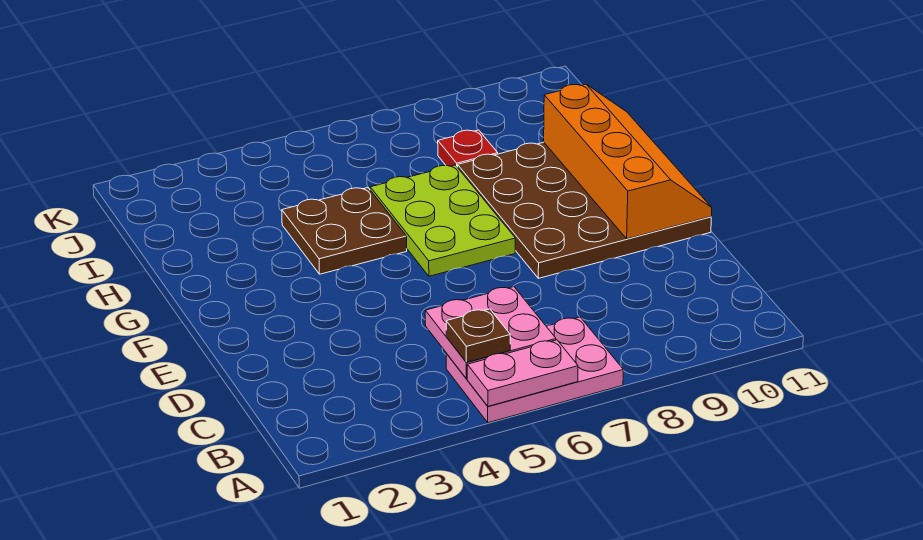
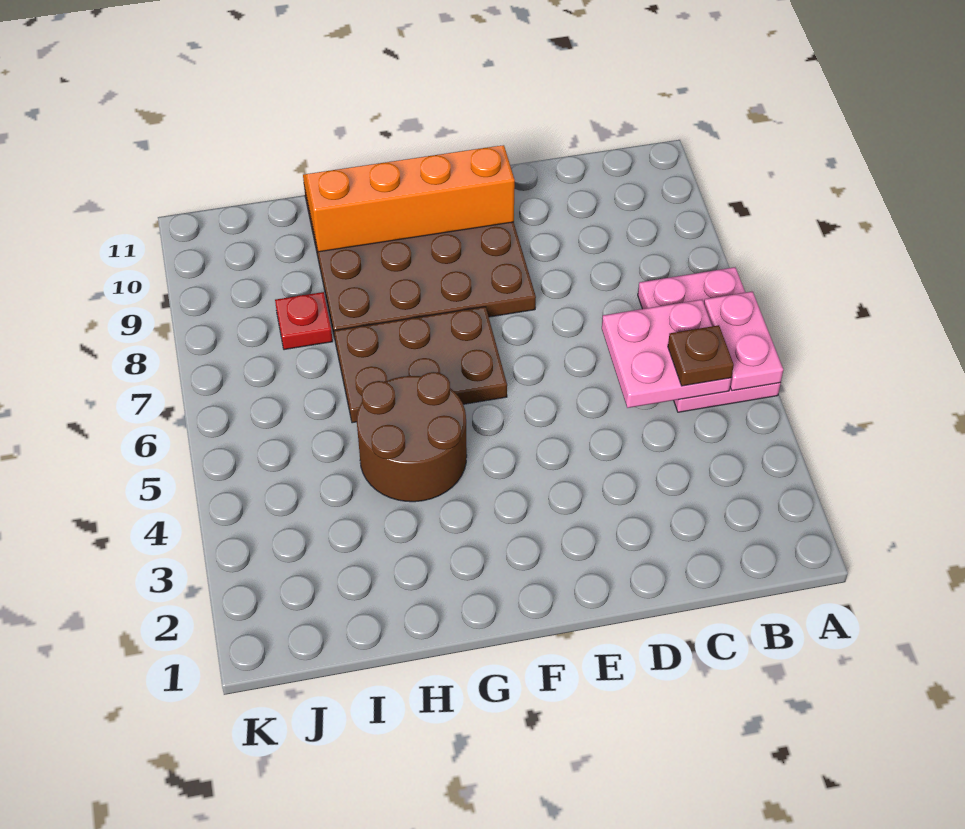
lime plate F6:H7 level 1 -> brown plate F6:H7 level 1
brown plate G4:H5 level 1 -> brown round brick G4:H5 level 1

